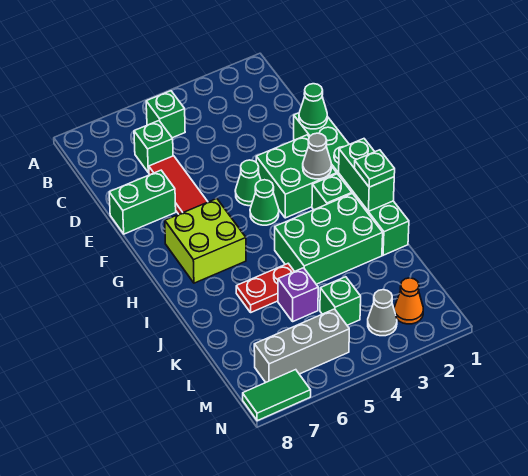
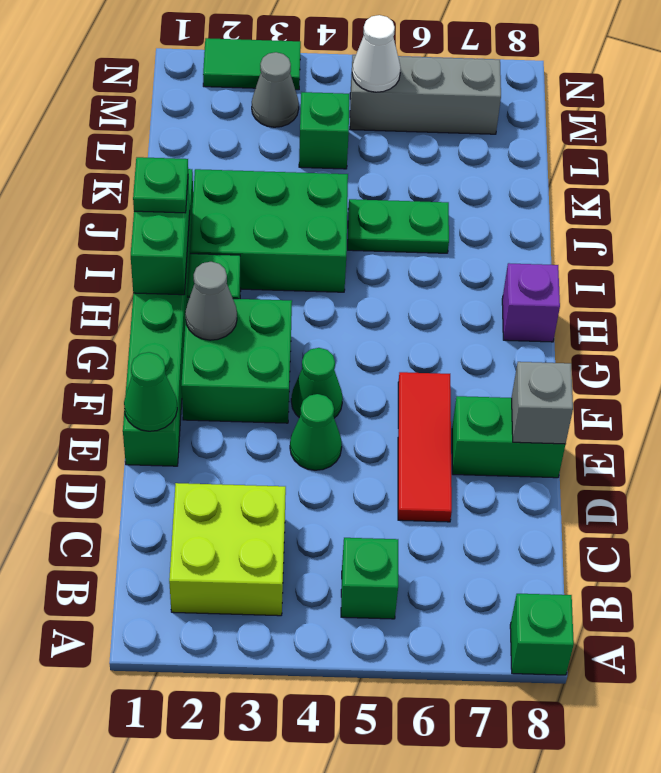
green brick C6 level 1 -> green brick A8 level 1
none -> grey brick E8 level 2
green cone G4 level 1 -> green cone E4 level 1
lime brick G6:H7 level 1 -> lime brick B2:C3 level 1
red plate J5:J6 level 1 -> green plate J5:J6 level 1
purple brick K5 level 1 -> purple brick H8 level 1
orange cone M2 level 1 -> none
none -> white cone M5 level 2
green tile N7:N8 level 1 -> green tile N2:N3 level 1

